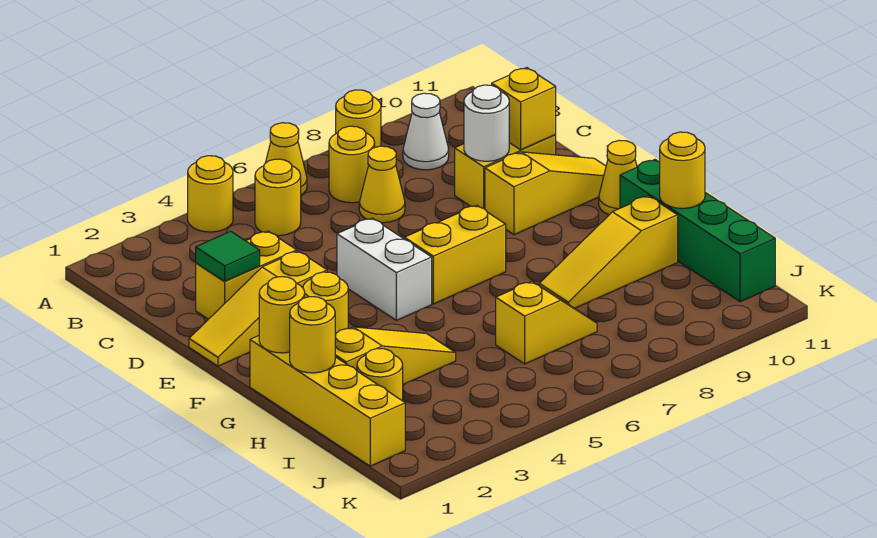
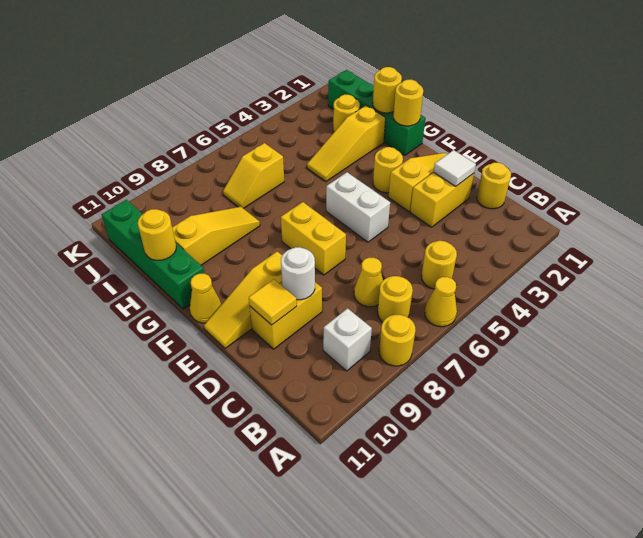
yellow round brick A4 level 1 -> yellow round brick C1 level 1
white cone B9 level 1 -> white brick B9 level 1
green tile D2 level 2 -> white tile D2 level 2
yellow brick D10 level 2 -> yellow tile D10 level 2
yellow brick F6:F7 level 1 -> yellow brick E7:F7 level 1
yellow brick G1:J1 level 1 -> green brick G1:J1 level 1

